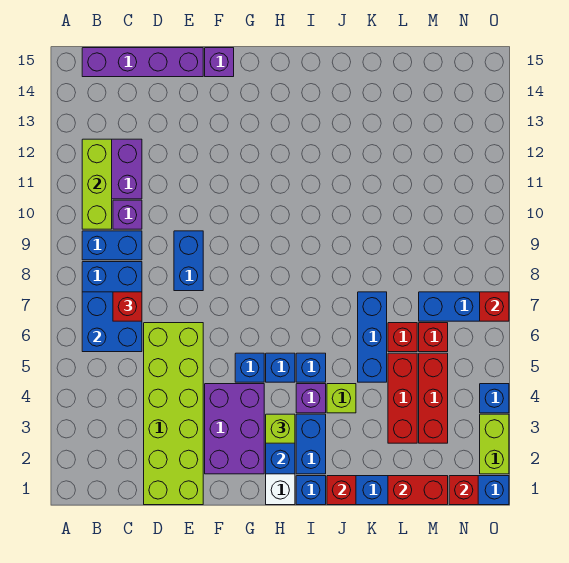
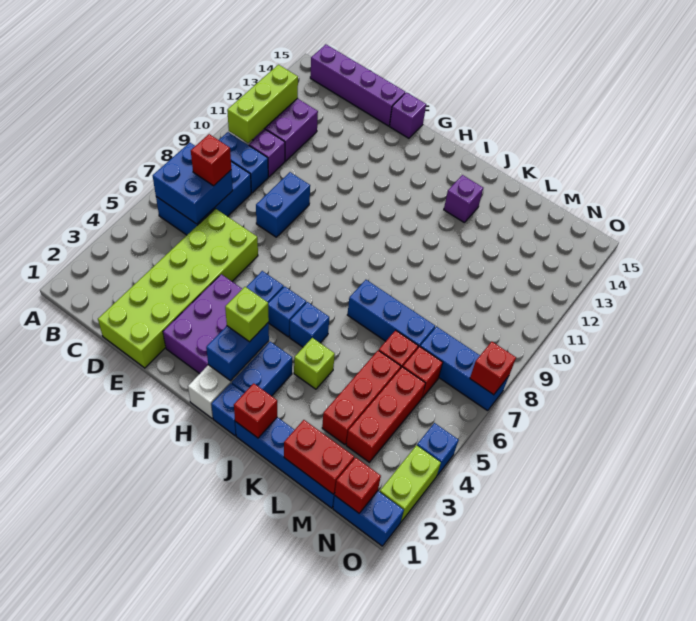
purple brick I4 level 1 -> purple brick J13 level 1
blue brick K5:K7 level 1 -> blue brick J7:L7 level 1

